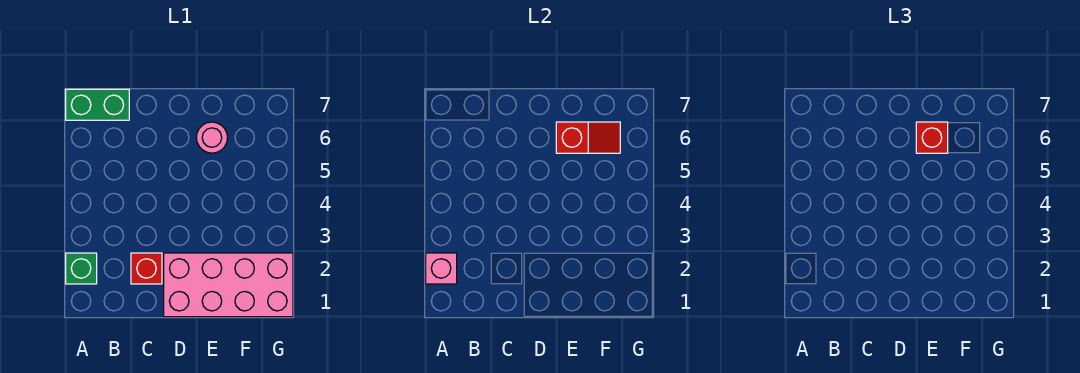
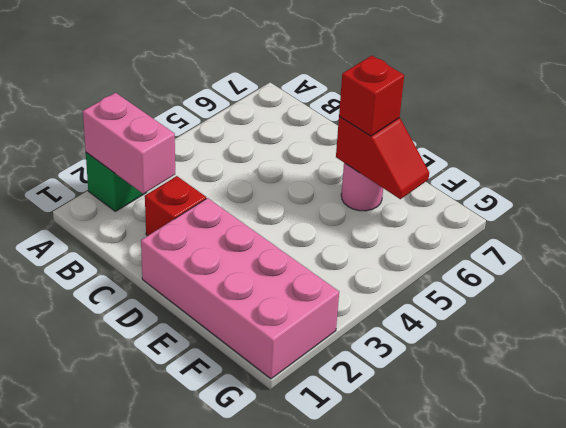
pink brick A2 level 2 -> pink brick A2:B2 level 2
green brick A7:B7 level 1 -> none

